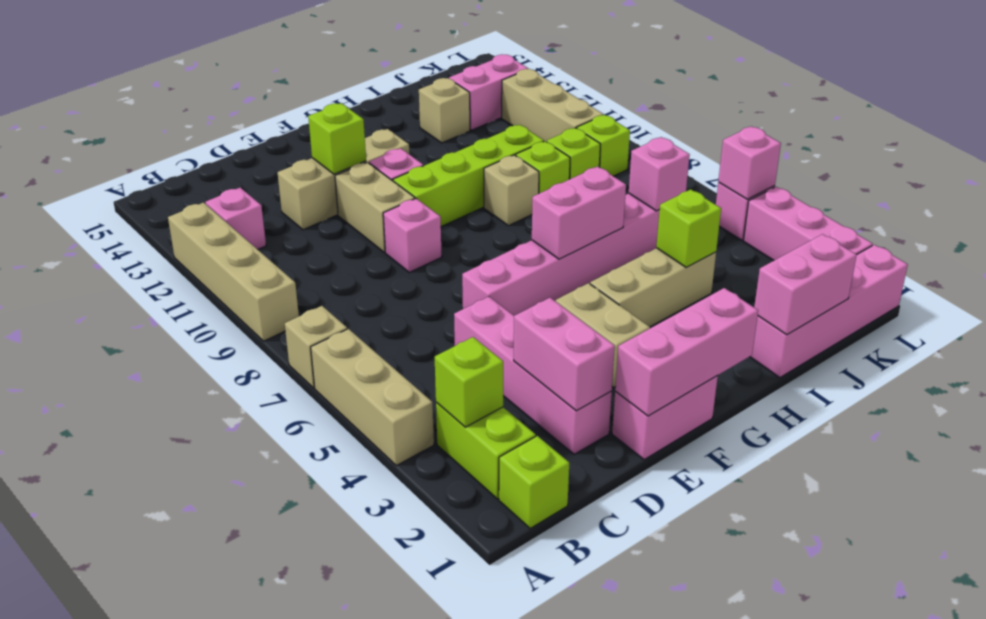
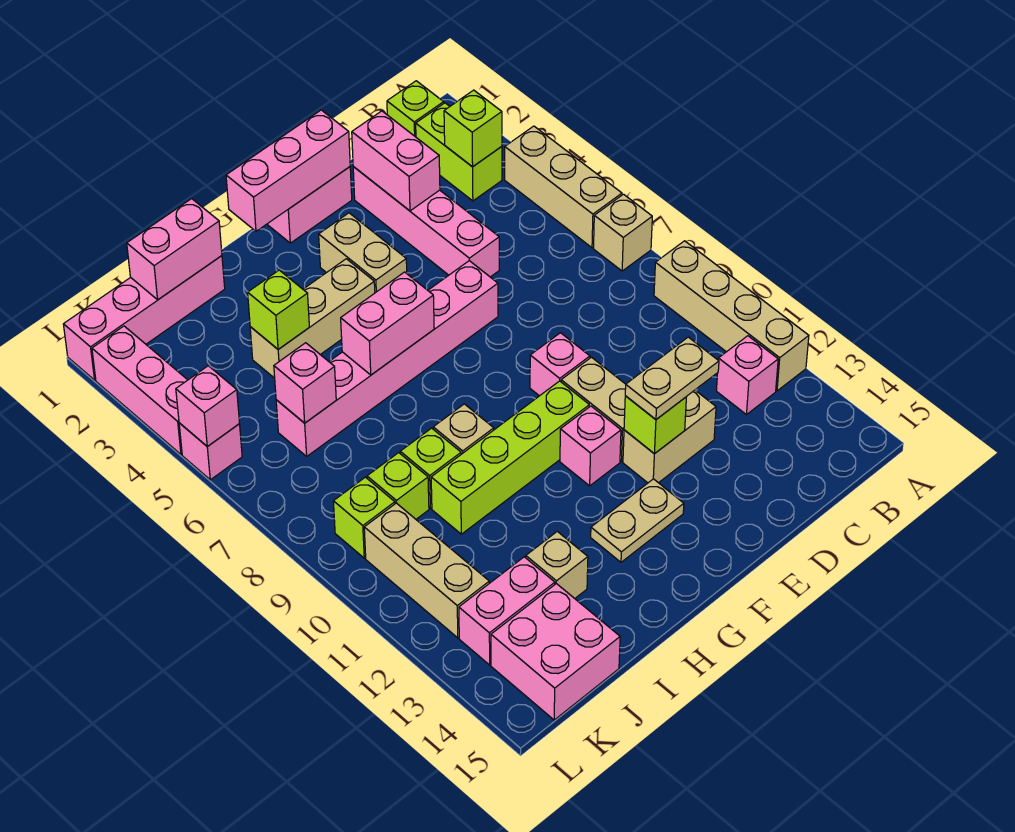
none -> tan plate D12:E12 level 3
none -> pink brick J14:K15 level 1

